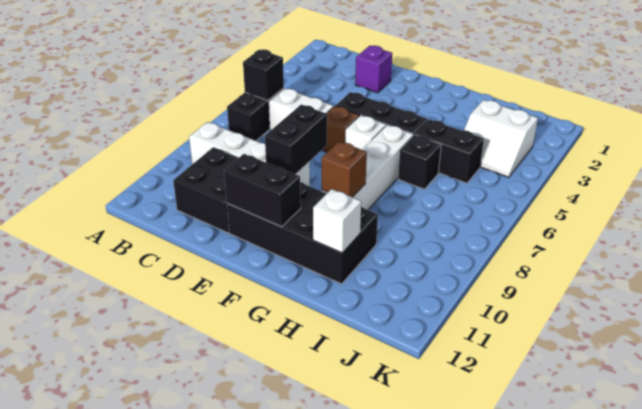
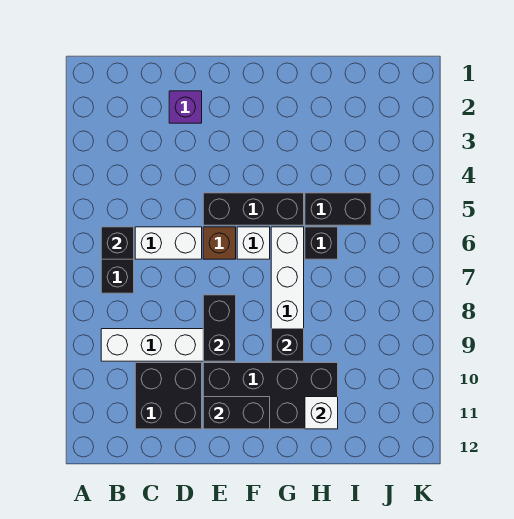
brown brick G9 level 2 -> black brick G9 level 2
white slope I3:J4 level 1 top 3 -> none

